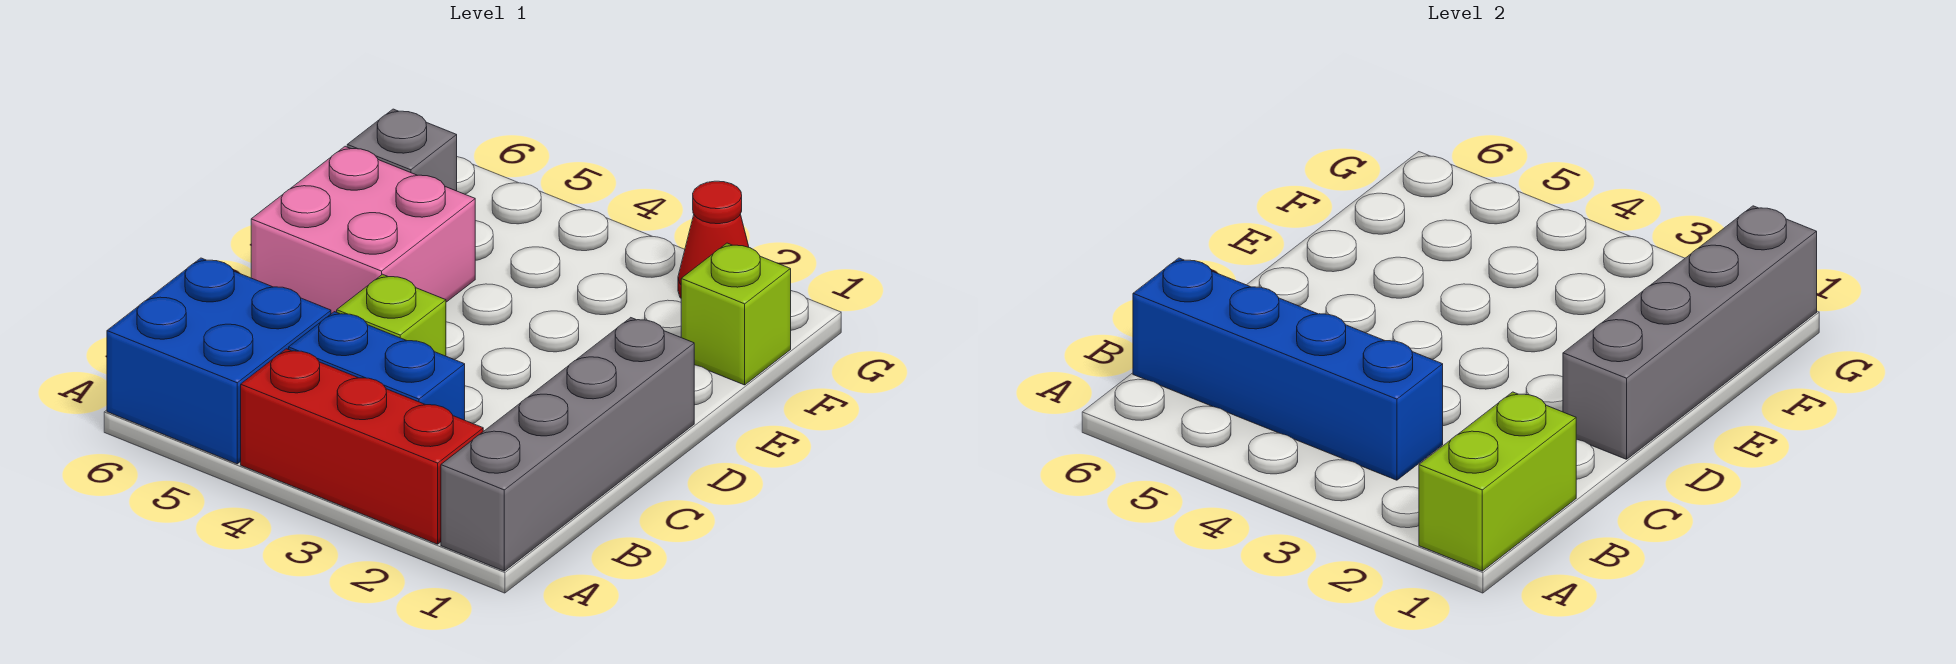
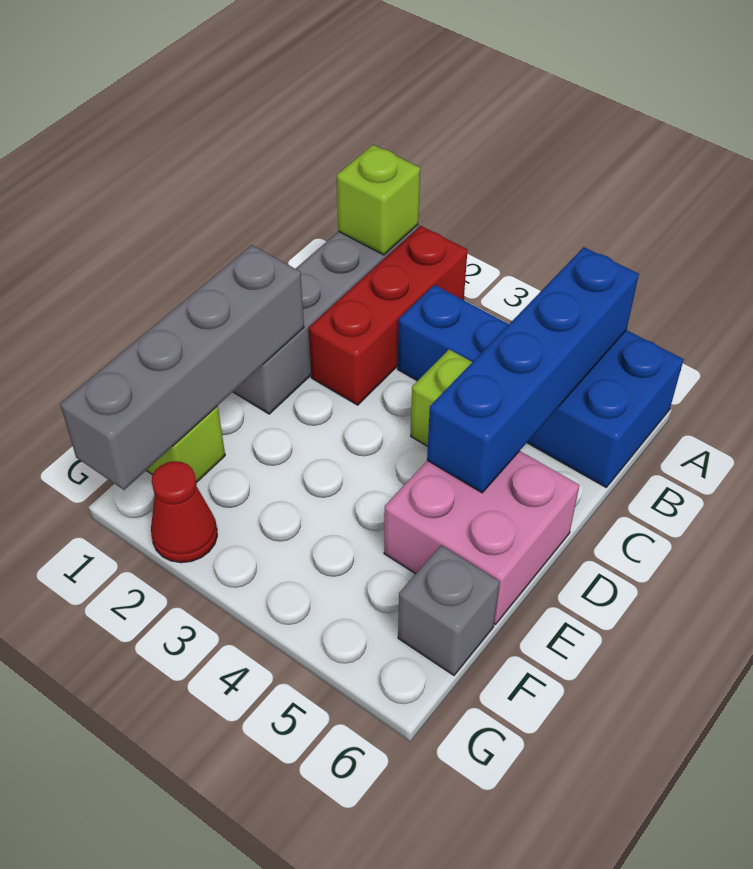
lime brick A1:B1 level 2 -> lime brick A1 level 2
red brick A2:A4 level 1 -> red brick A2:C2 level 1
blue brick B3:B6 level 2 -> blue brick A5:D5 level 2

